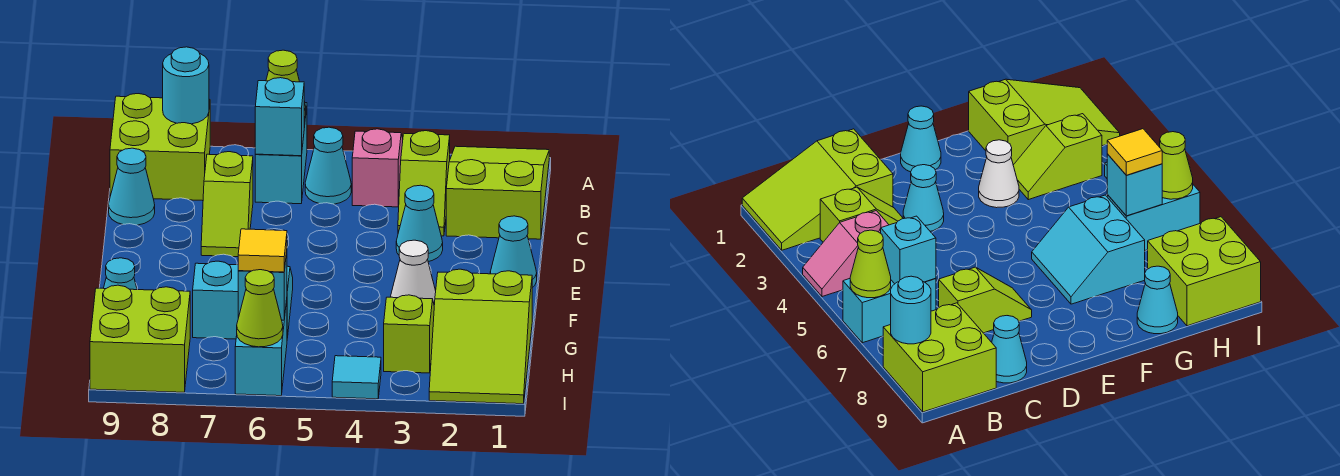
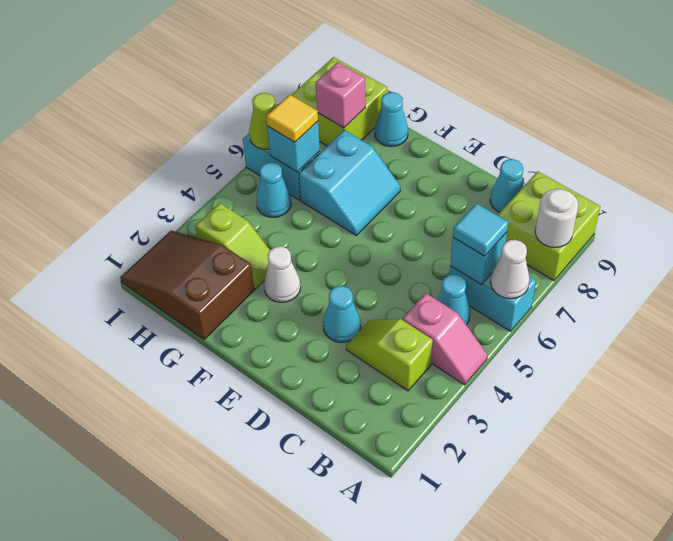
lime slope A1:C2 level 1 top C -> none
lime cone A6 level 2 -> white cone A6 level 2
cyan round brick A8 level 2 -> white round brick A8 level 2
lime slope C7:D7 level 1 top C -> none
cyan cone E1 level 1 -> cyan cone H5 level 1
lime slope G1:I2 level 1 top G -> brown slope G1:I2 level 1 top G
none -> pink brick H8 level 2
cyan tile I4 level 1 -> cyan tile B6 level 3

